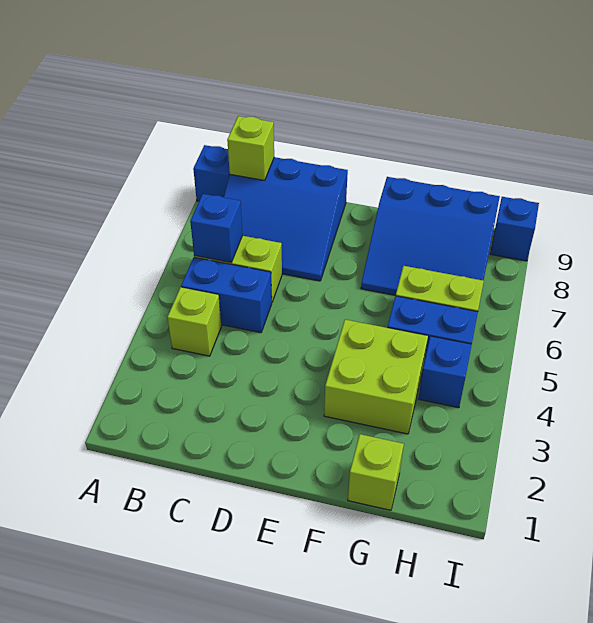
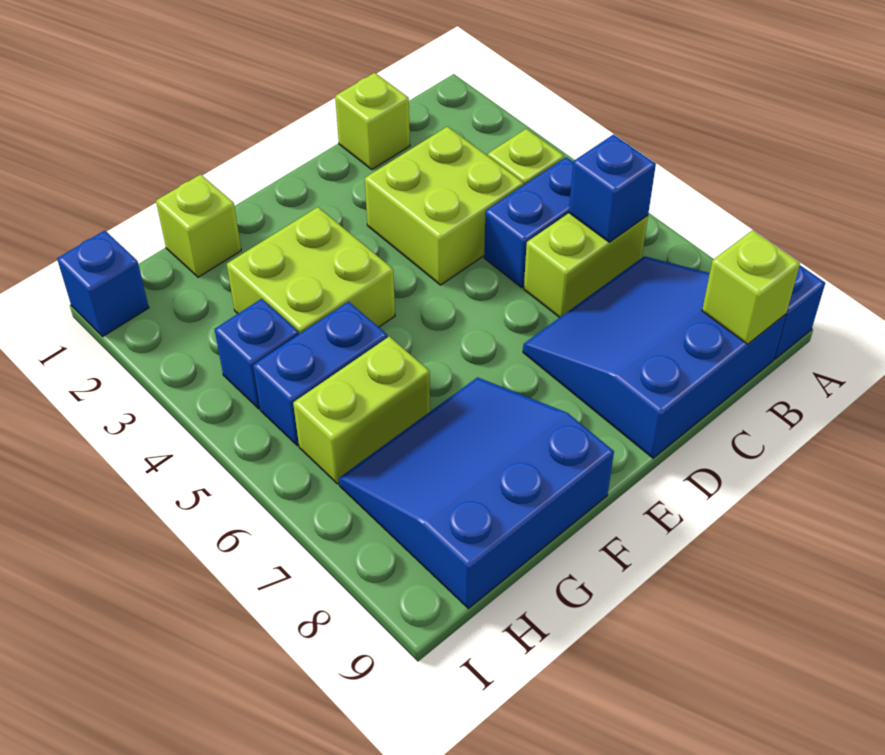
none -> lime brick C1 level 1
none -> lime brick C3:D4 level 1
blue brick I9 level 1 -> blue brick I1 level 1

